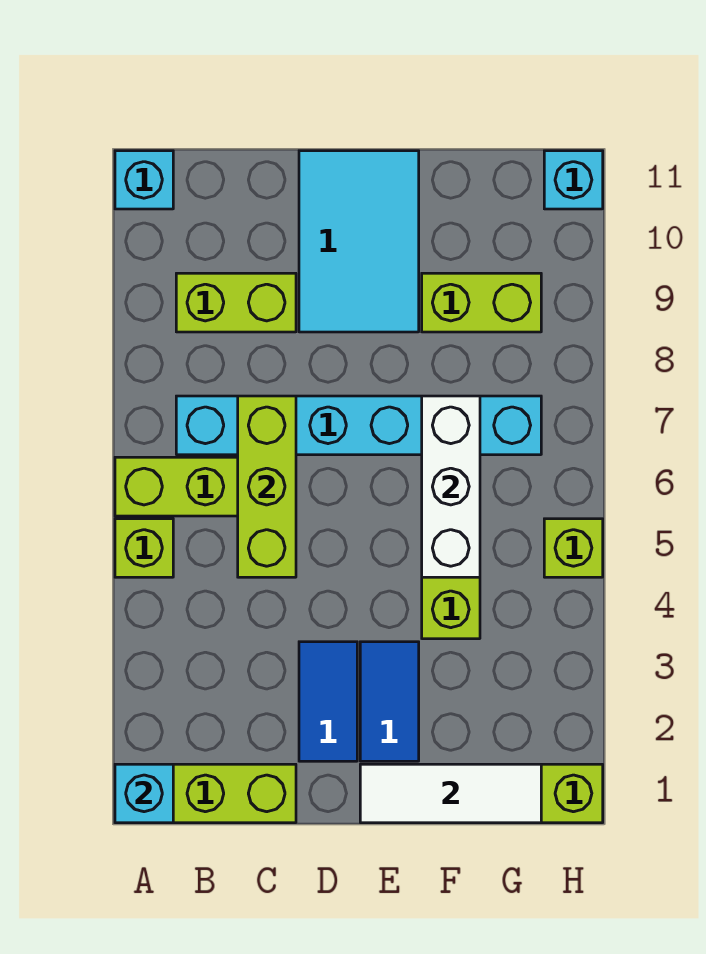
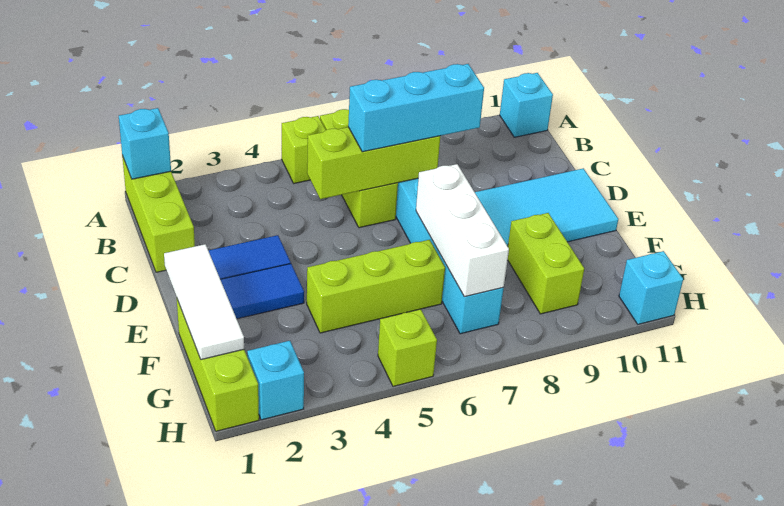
lime brick B9:C9 level 1 -> none
none -> cyan brick C6:C8 level 3
white brick F5:F7 level 2 -> white brick E7:G7 level 2
none -> cyan brick H2 level 1

